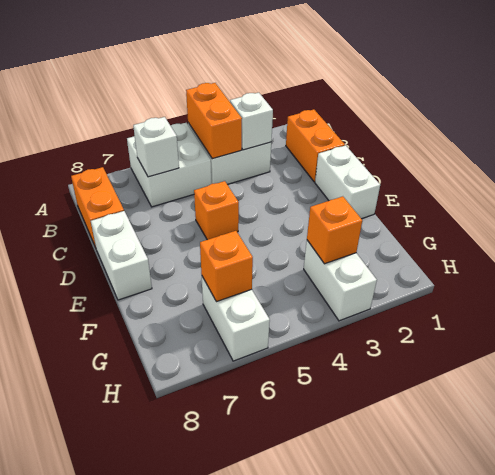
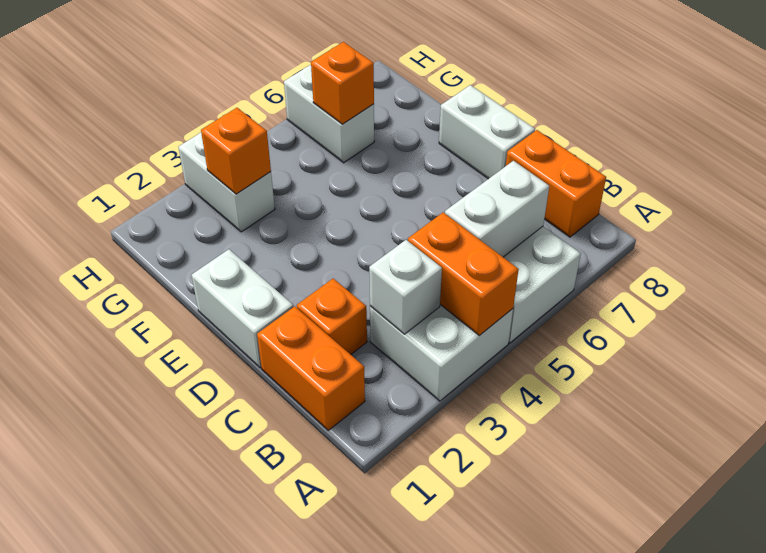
white brick B6 level 2 -> white brick B5:B6 level 2
orange brick D5 level 1 -> orange brick C2 level 1

